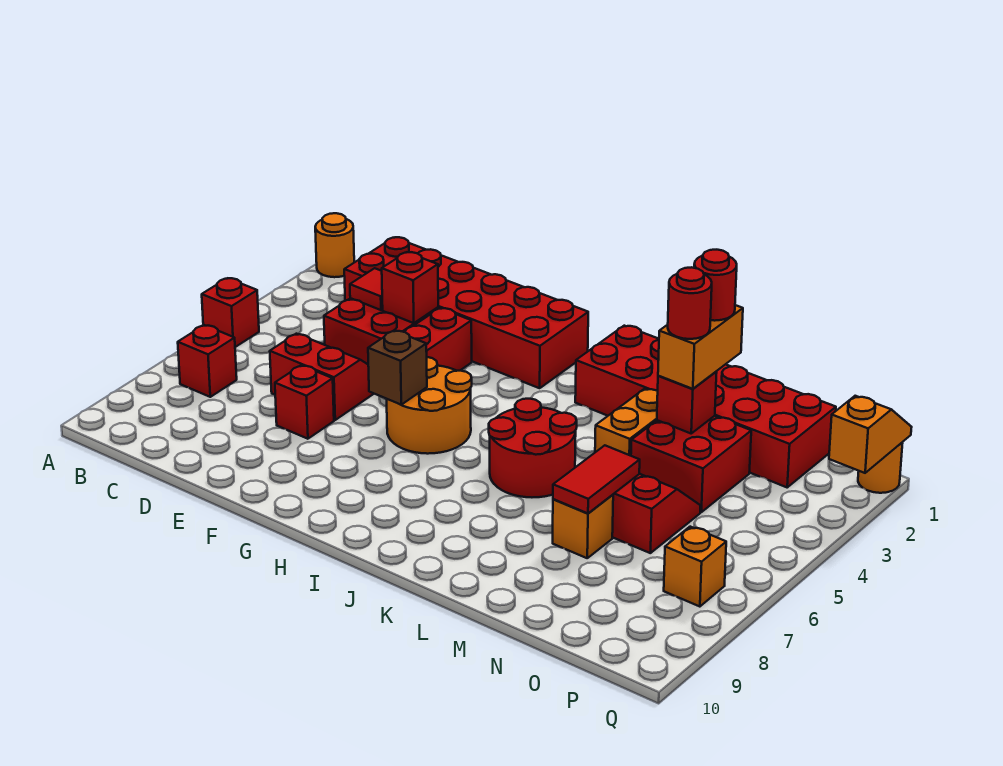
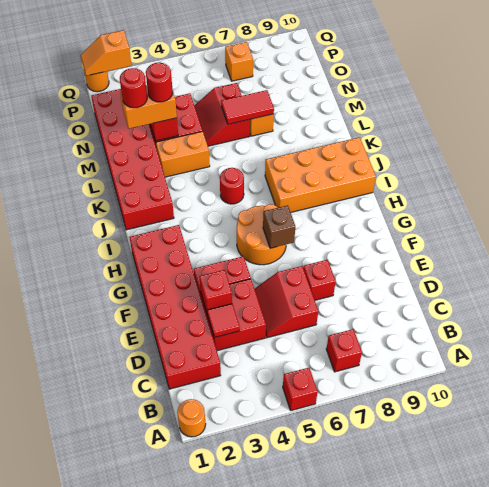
none -> orange brick I7:J10 level 1
red round brick J5:K6 level 1 -> red round brick J5 level 1

